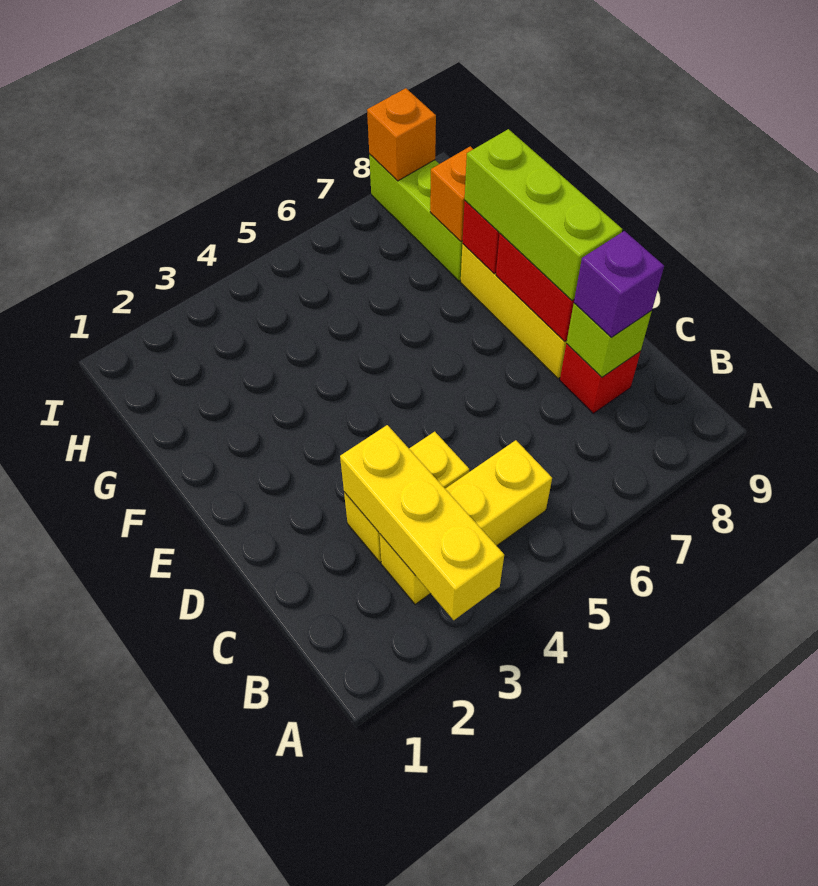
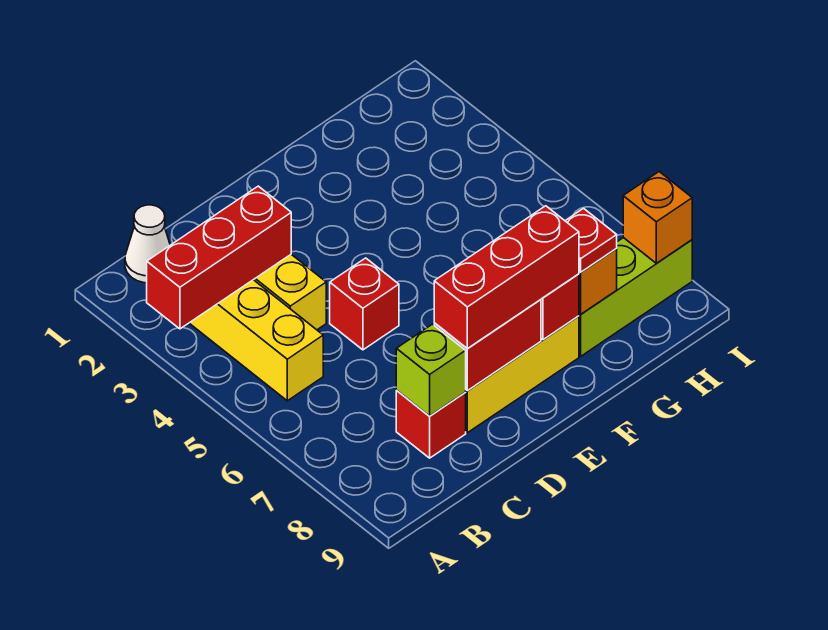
yellow brick A3:C3 level 2 -> red brick A3:C3 level 2
none -> white cone B1 level 1
purple brick C8 level 3 -> none
none -> red brick D5 level 1
lime brick D8:F8 level 3 -> red brick D8:F8 level 3
none -> red plate G8 level 3

